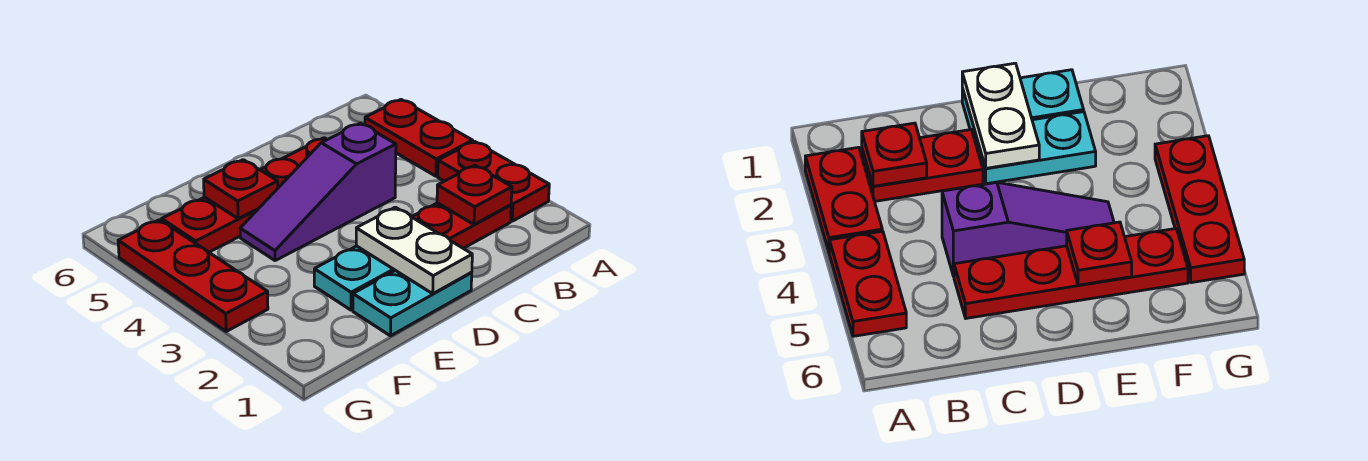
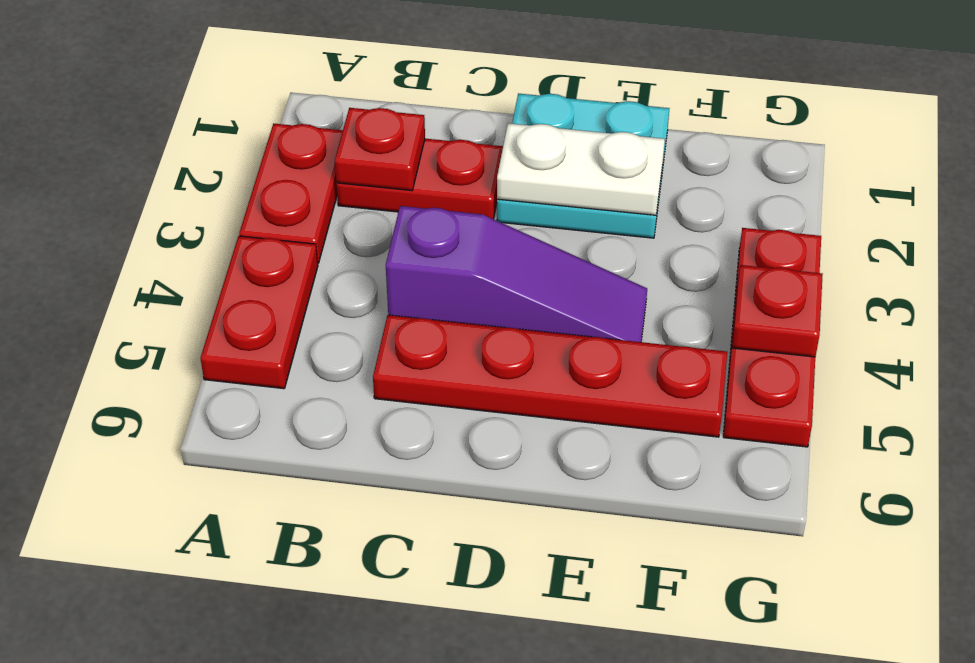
white plate D1:D2 level 2 -> white plate D2:E2 level 2
red plate E5 level 2 -> red plate G4 level 2

